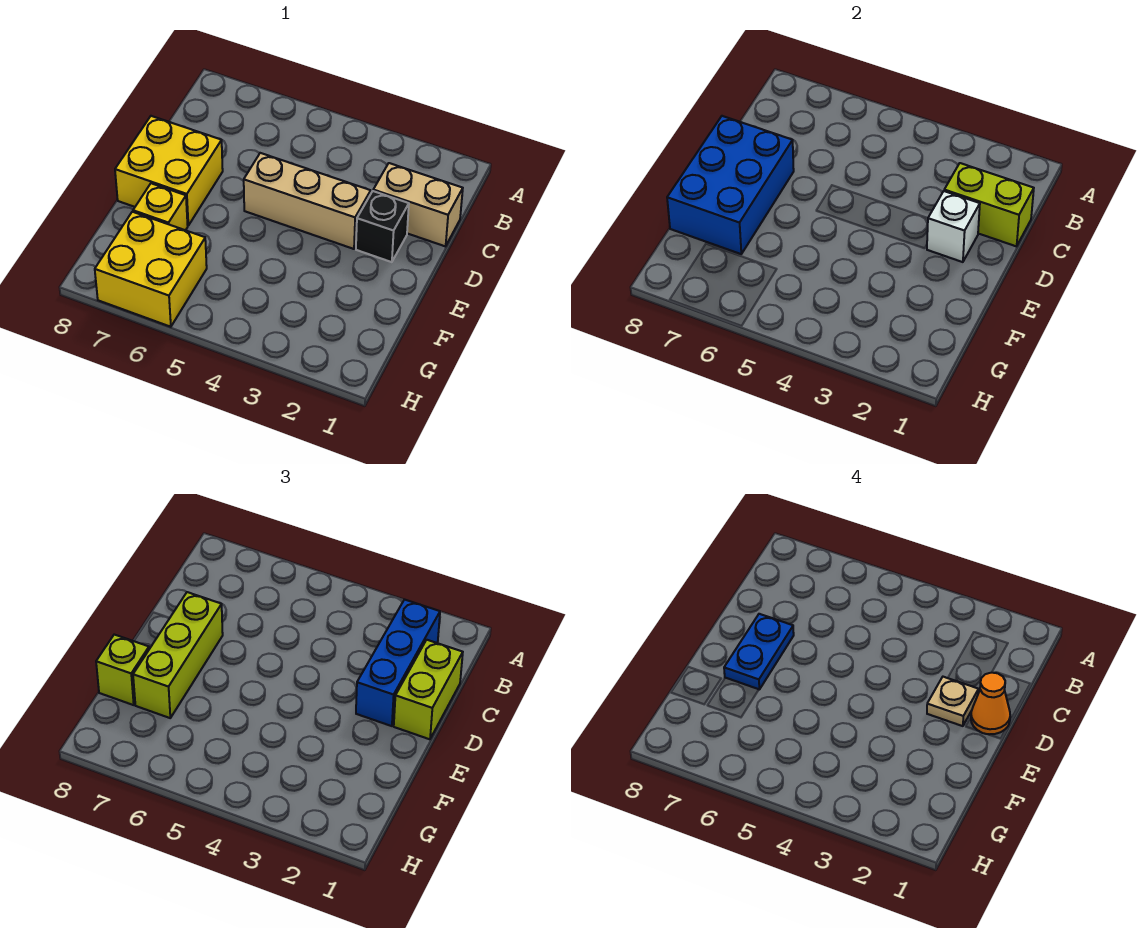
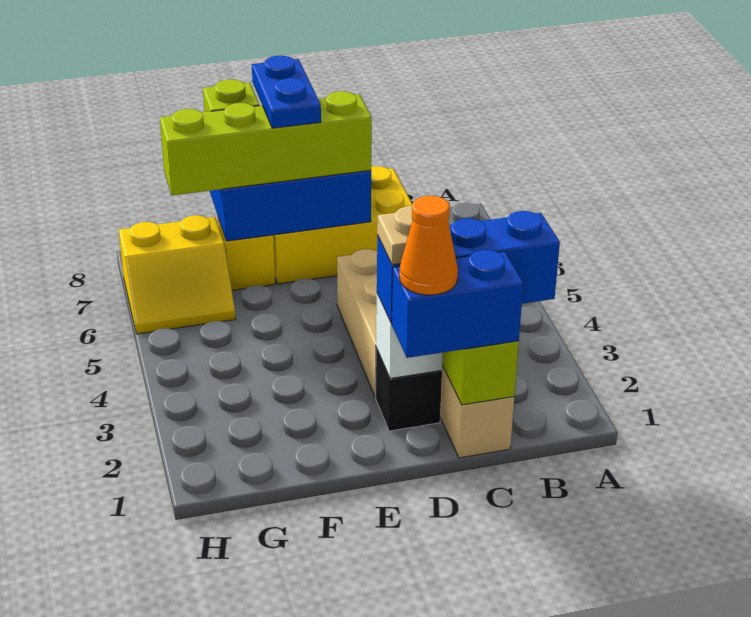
lime brick C1:D1 level 3 -> blue brick C1:D1 level 3
yellow brick D7:E8 level 1 -> yellow brick C7:E8 level 1
lime brick D7:F7 level 3 -> lime brick D7:G7 level 3
blue plate D7:E7 level 4 -> blue plate E7:E8 level 4
yellow brick G6:H7 level 1 -> yellow slope G6:H7 level 1 top 7

